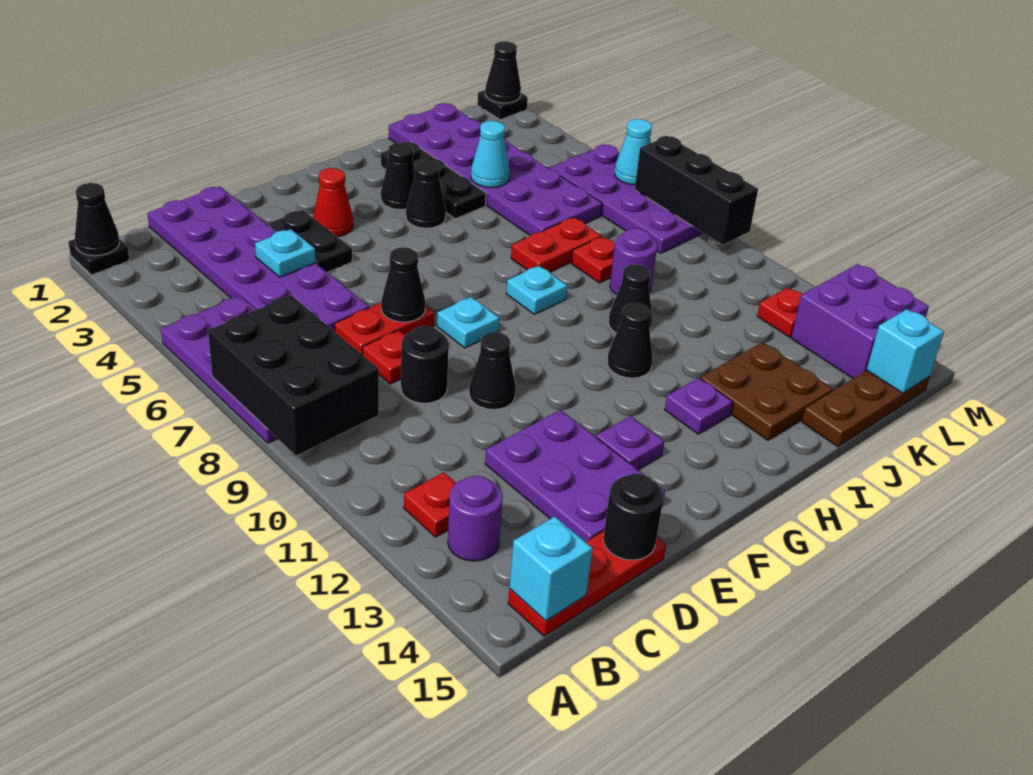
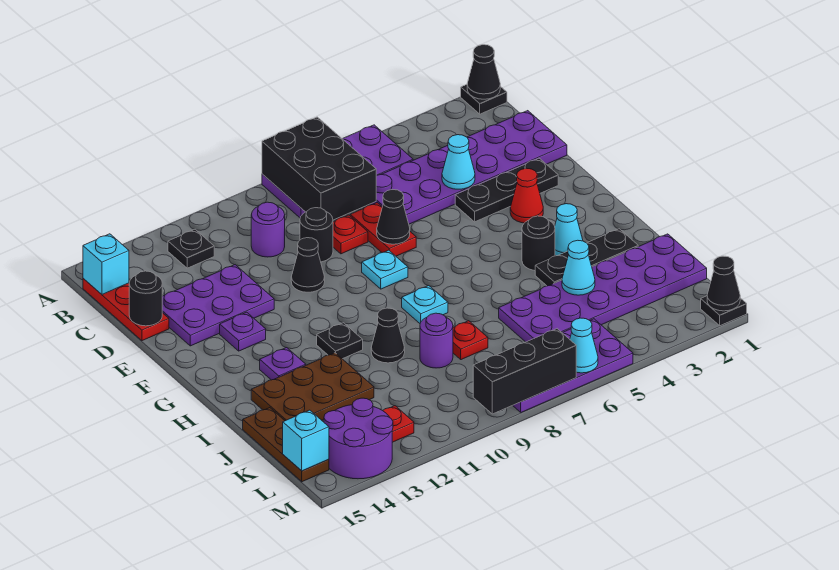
black brick A7:B9 level 2 -> black brick A7:C8 level 2
red plate B12 level 1 -> black plate B12 level 1
purple round brick B13 level 1 -> purple round brick C10 level 1
cyan plate D4 level 2 -> cyan cone D4 level 2
black plate E3:E4 level 1 -> black plate E2:E4 level 1
black cone H3 level 1 -> cyan cone H3 level 1
black cone H4 level 1 -> black round brick H4 level 1
black cone H11 level 1 -> black plate H11 level 1
red plate I7:J7 level 1 -> none
brown plate I13:J14 level 1 -> brown plate I12:J14 level 1
purple brick L13:M14 level 1 -> purple round brick L13:M14 level 1

